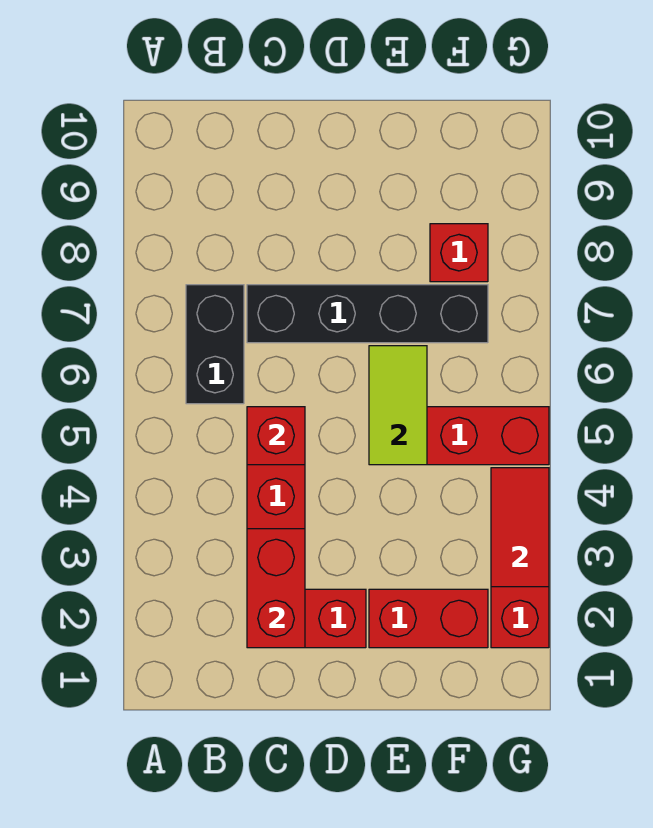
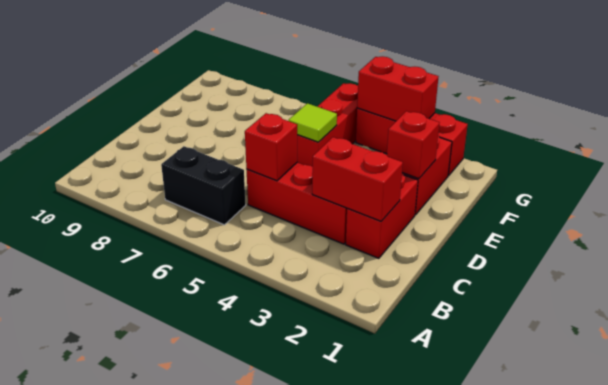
black brick C7:F7 level 1 -> none
lime tile E5:E6 level 2 -> lime tile E5 level 2
red brick F8 level 1 -> red brick E2 level 2
red tile G3:G4 level 2 -> red brick G3:G4 level 2

